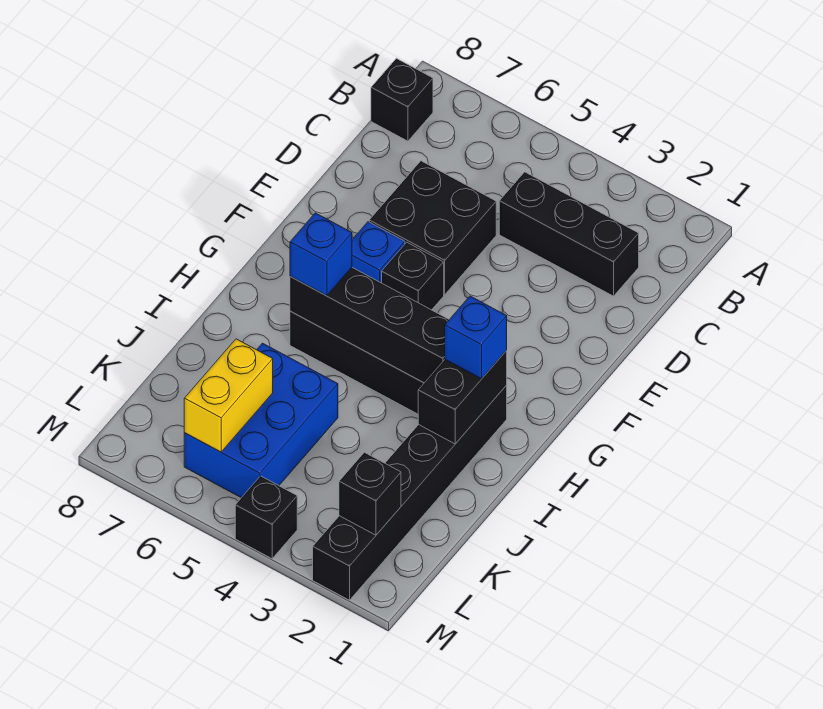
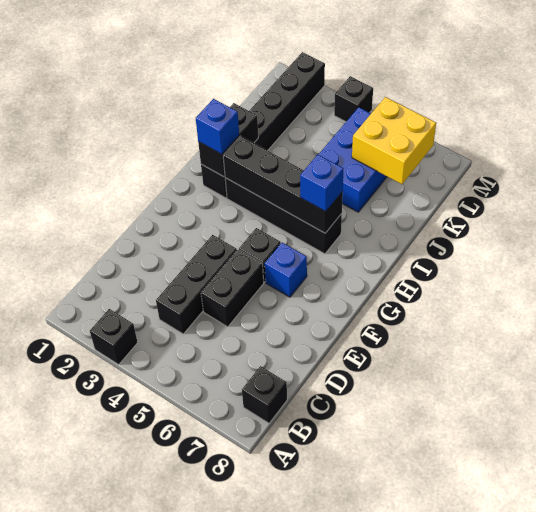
black brick C2:C4 level 1 -> black brick C4:E4 level 1
black brick D5:E6 level 1 -> black brick D5:E5 level 1
yellow brick K6:L6 level 2 -> yellow brick K6:L7 level 2
black brick L2 level 2 -> black brick A3 level 1

